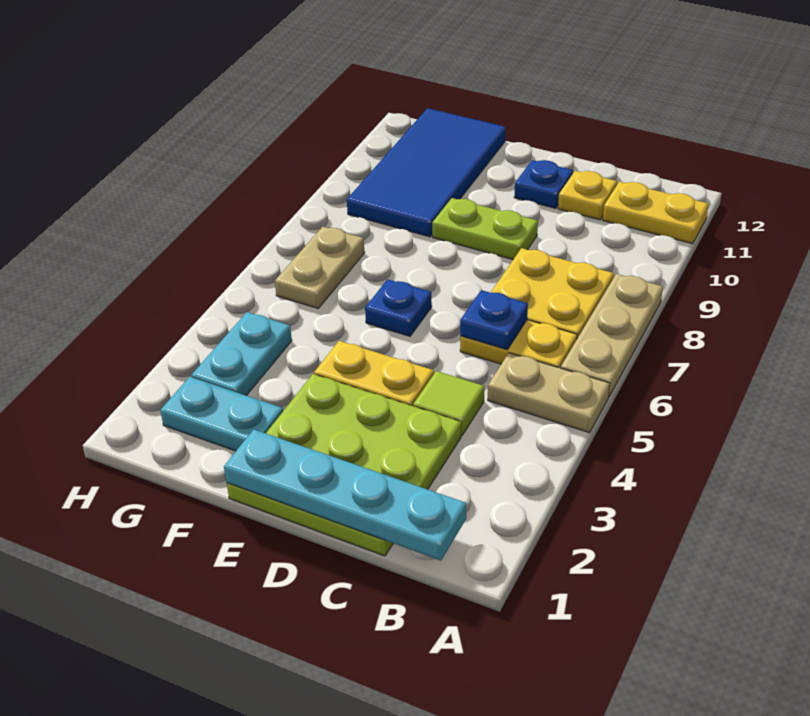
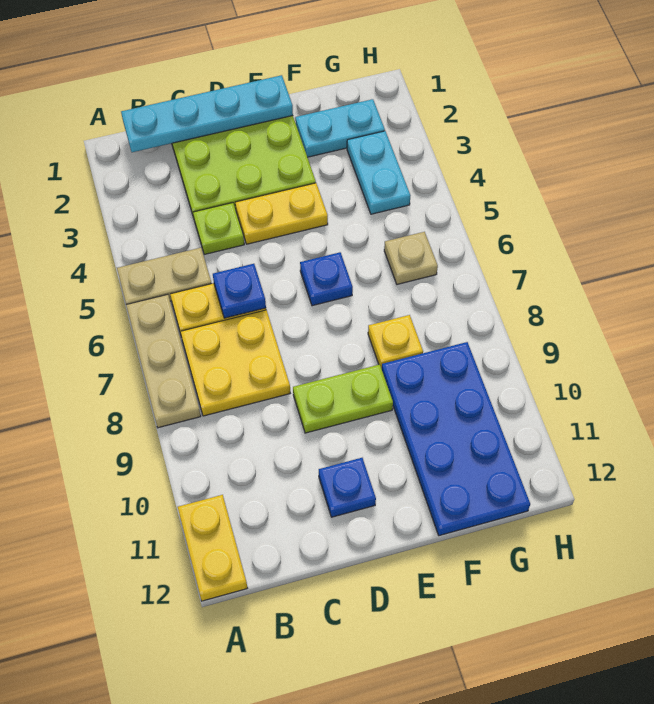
yellow plate A11:B11 level 1 -> yellow plate A11:A12 level 1
lime tile C4 level 1 -> lime plate C4 level 1
yellow plate C11 level 1 -> yellow plate F8 level 1
blue tile F9:G12 level 1 -> blue plate F9:G12 level 1
tan plate G6:G7 level 1 -> tan plate G6 level 1

